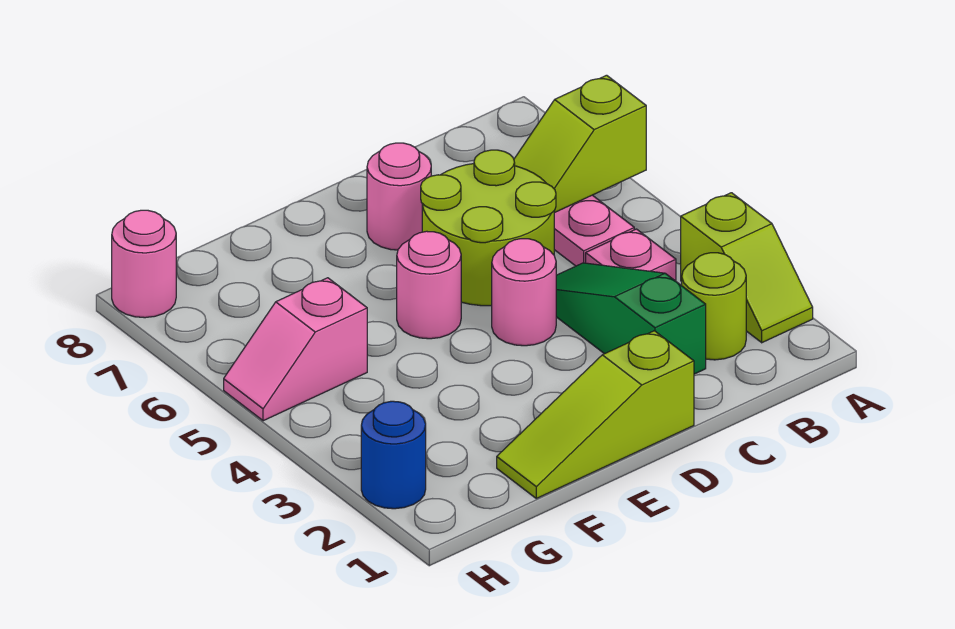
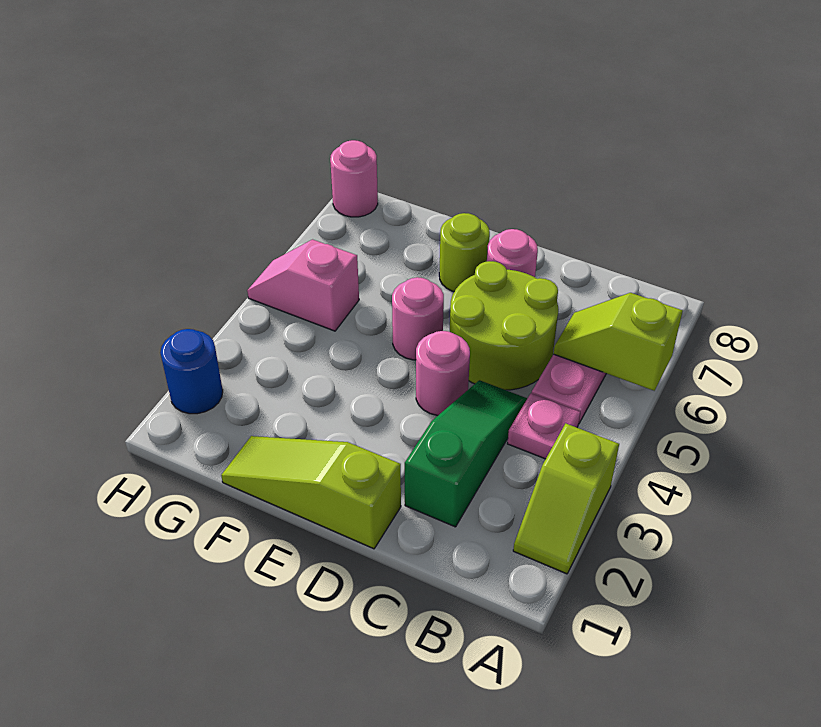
lime round brick B2 level 1 -> lime round brick E7 level 1

